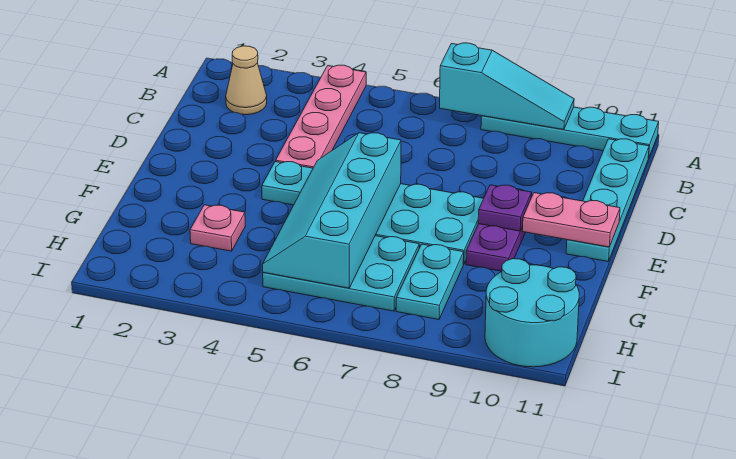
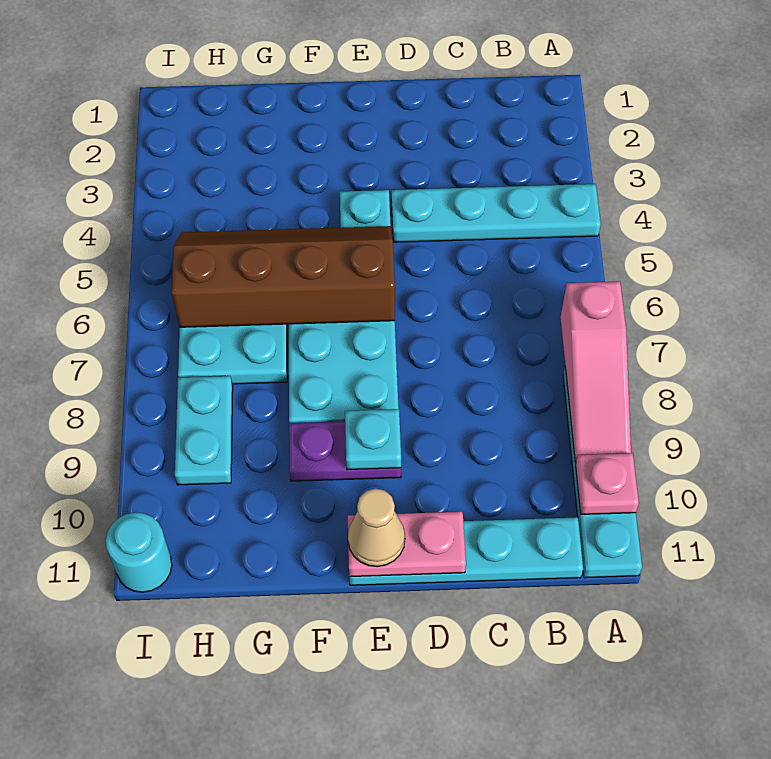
pink plate A4:D4 level 1 -> cyan plate A4:D4 level 1
cyan slope A7:A9 level 2 top 7 -> pink slope A7:A9 level 2 top 7
tan cone B2 level 1 -> tan cone E11 level 3
cyan slope E5:H6 level 2 top 6 -> brown slope E5:H6 level 2 top 6
purple plate E9 level 2 -> cyan plate E9 level 2
pink plate E10:E11 level 2 -> pink plate D11:E11 level 2
pink plate G3 level 1 -> pink plate A10 level 2
cyan plate G8:H8 level 1 -> cyan plate H8:H9 level 1
cyan round brick H10:I11 level 1 -> cyan round brick I11 level 1

